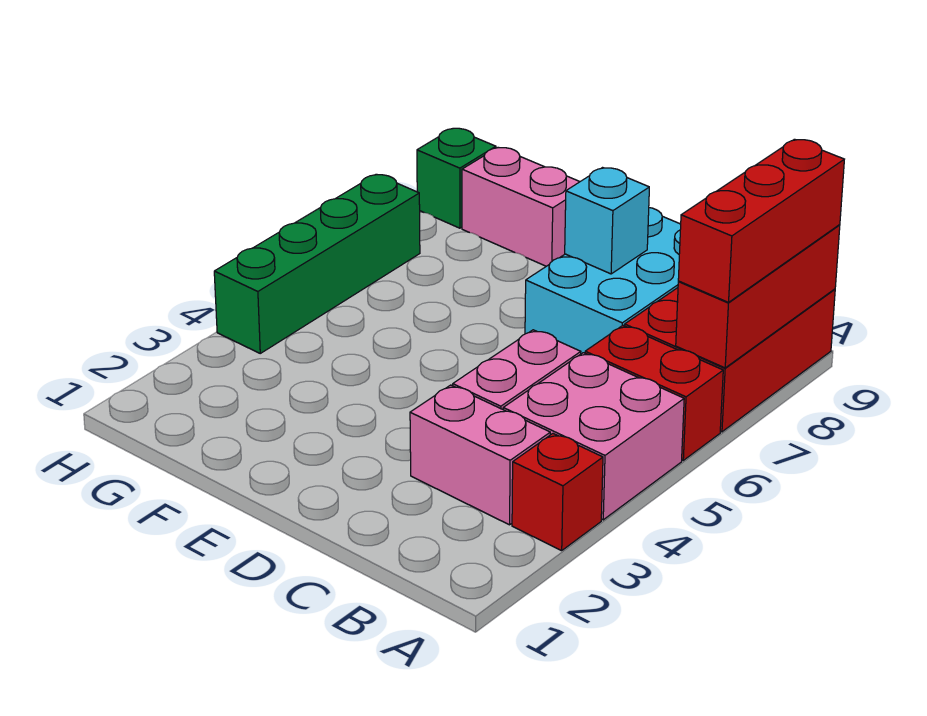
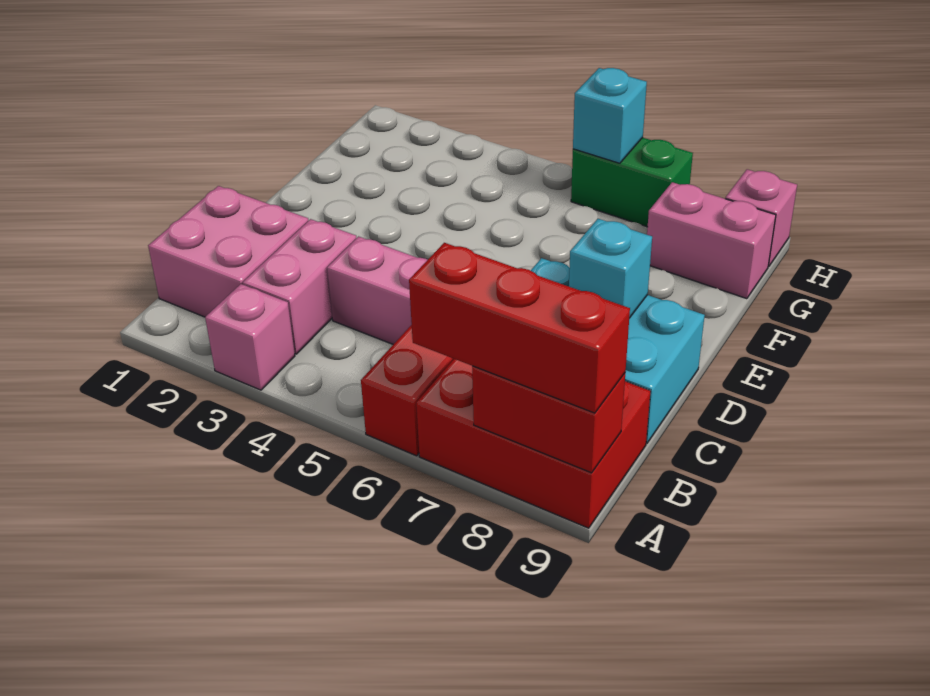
red brick A3 level 1 -> pink brick A3 level 1
pink brick A4:B5 level 1 -> pink brick B1:C2 level 1
red brick A7:A9 level 2 -> red brick A8:A9 level 2
pink brick F9:G9 level 1 -> pink brick G8:G9 level 1
green brick H4:H7 level 1 -> green brick H6:H7 level 1
none -> cyan brick H6 level 2
green brick H9 level 1 -> pink brick H9 level 1

